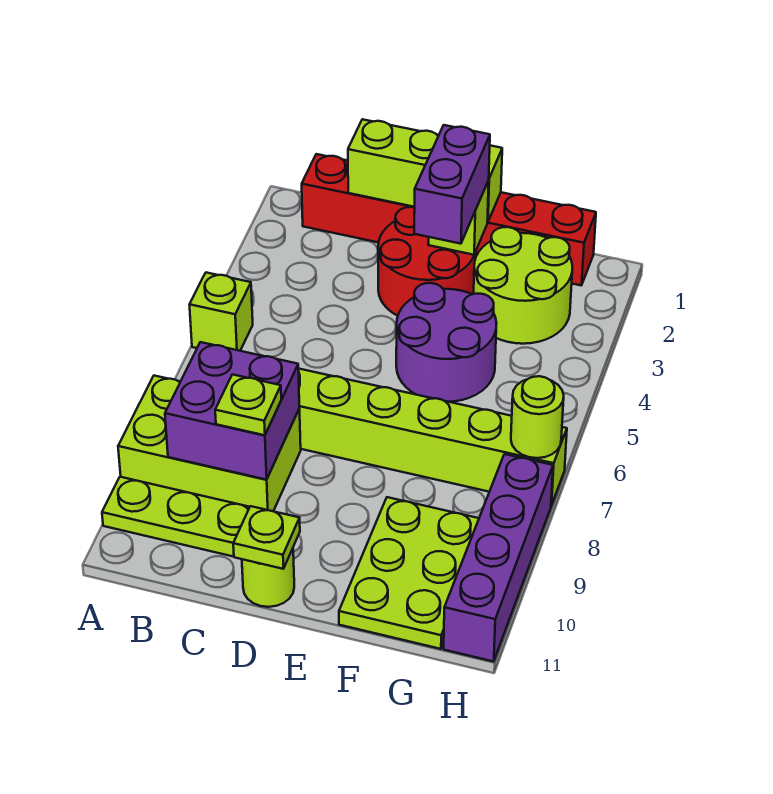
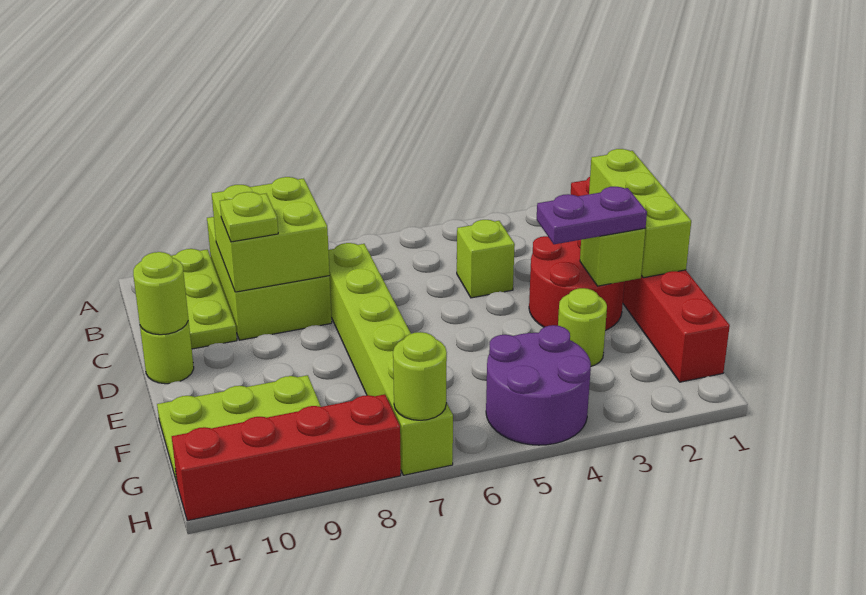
lime brick A5 level 1 -> lime brick C4 level 1
purple brick B8:C9 level 2 -> lime brick B8:C9 level 2
lime plate D11 level 2 -> lime round brick D11 level 2
purple brick E2:E3 level 3 -> purple plate E2:E3 level 3
purple round brick E4:F5 level 1 -> purple round brick G4:H5 level 1
lime round brick F2:G3 level 1 -> lime round brick F3 level 1
purple brick H8:H11 level 1 -> red brick H8:H11 level 1

